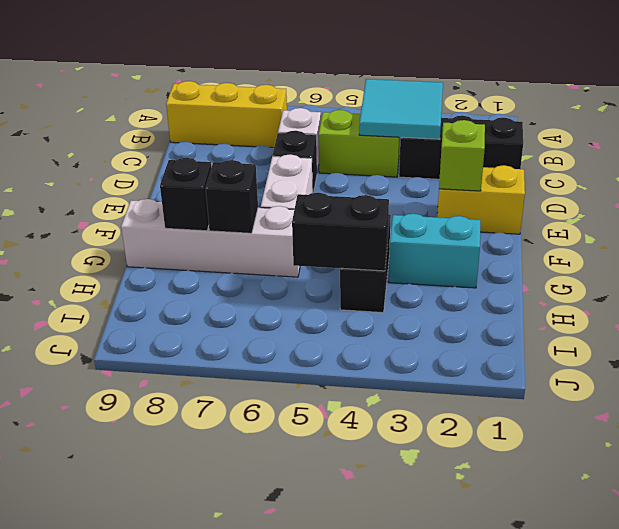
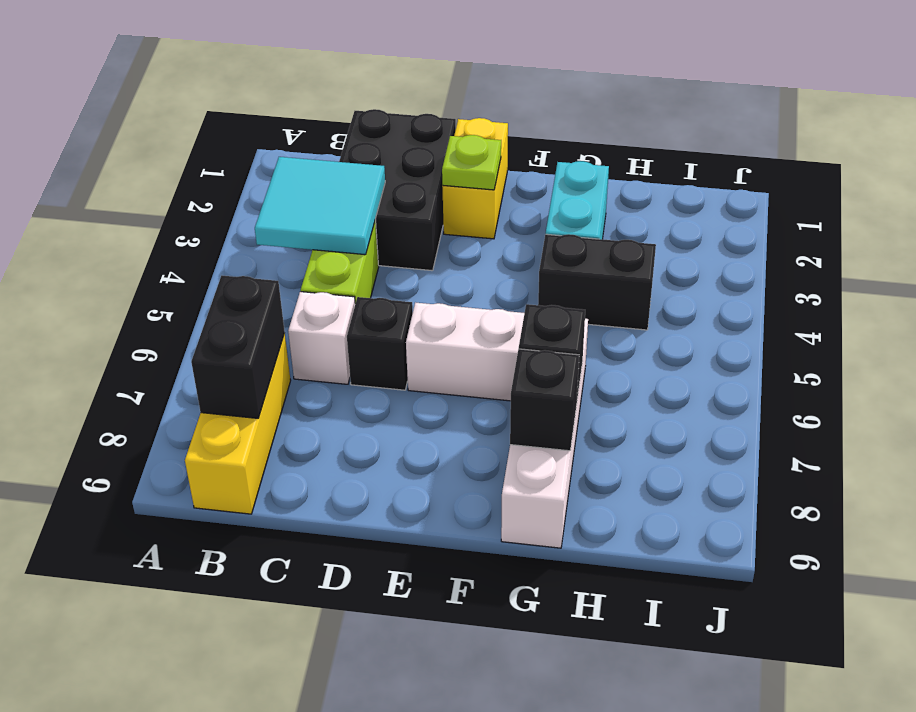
black brick C1:C3 level 1 -> black brick C1:D3 level 1
lime brick E2 level 2 -> lime plate E2 level 2
black brick H4:H5 level 2 -> black brick B7:B8 level 2

